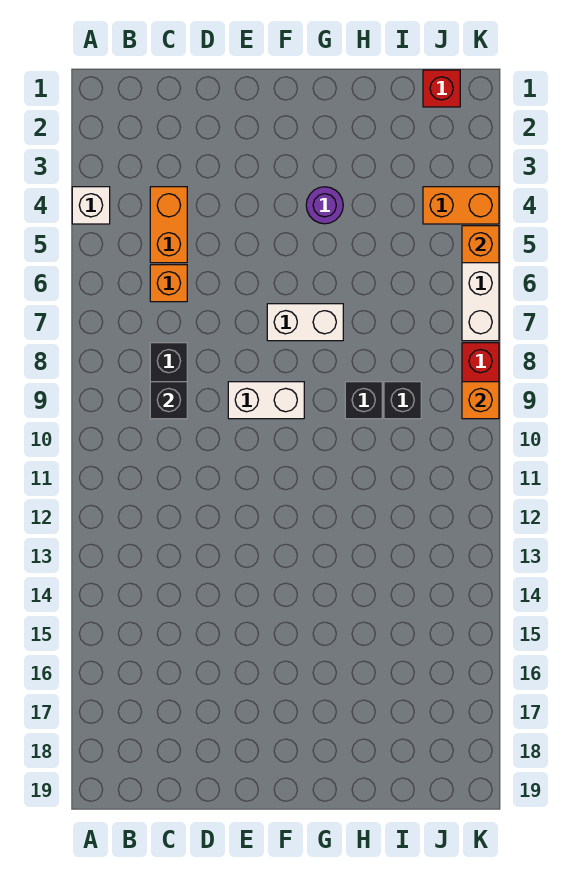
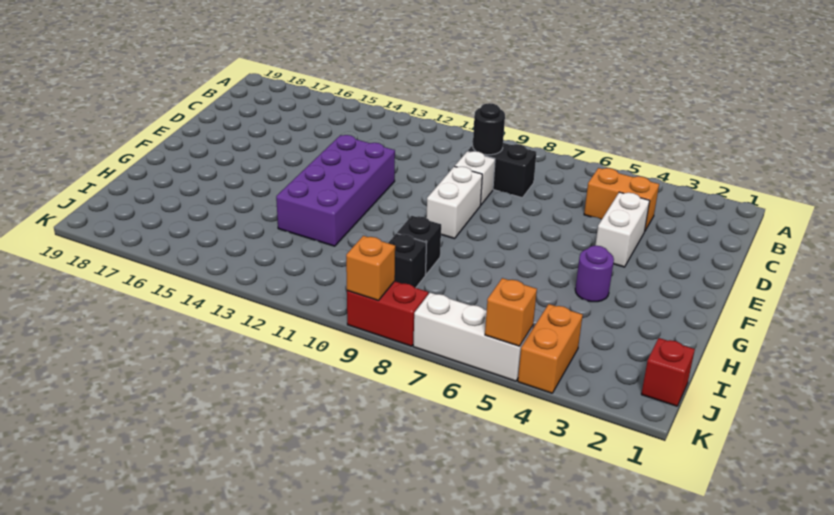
white brick A4 level 1 -> white brick D9 level 1
orange brick C6 level 1 -> none
black brick C9 level 2 -> black round brick C9 level 2
none -> purple brick E12:H13 level 1
white brick F7:G7 level 1 -> white brick D4:E4 level 1

